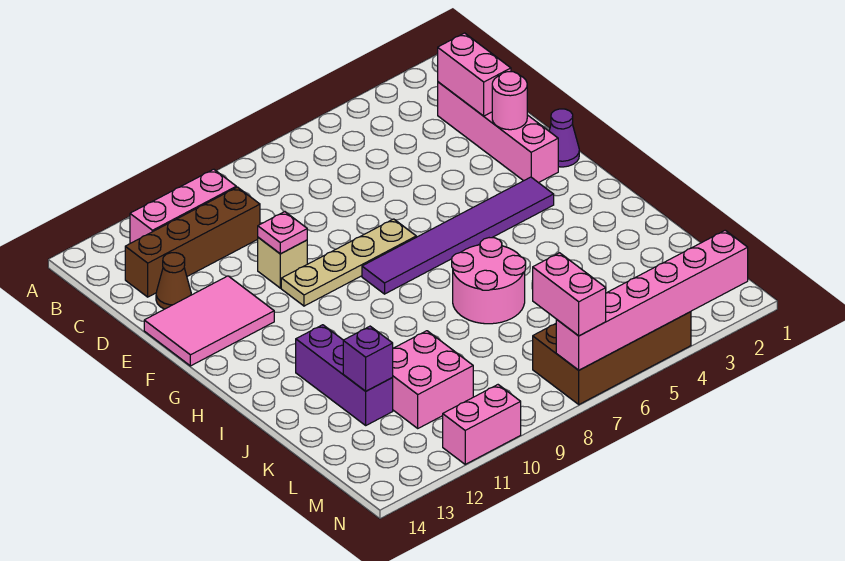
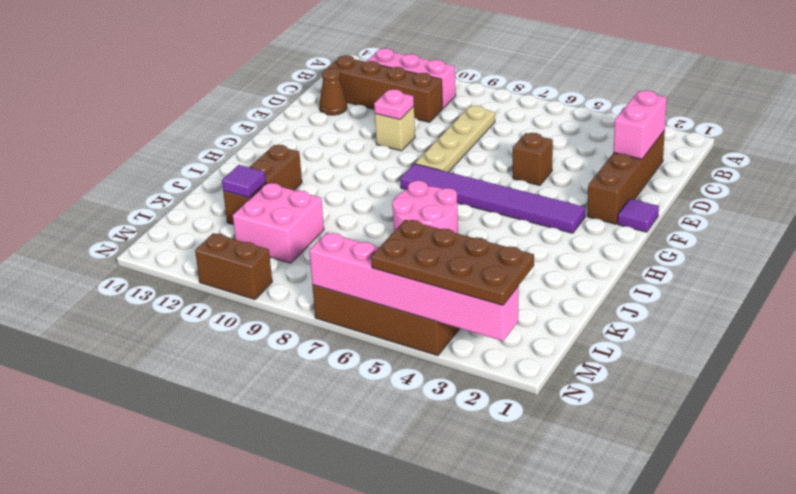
pink brick C2:F2 level 1 -> brown brick C2:F2 level 1
pink round brick E2 level 2 -> none
none -> brown brick E5 level 1
pink tile E12:F14 level 1 -> none
purple cone F1 level 1 -> purple tile F1 level 1
tan plate F7:F10 level 1 -> tan plate C8:F8 level 1
purple brick I12:K12 level 1 -> brown brick I12:K12 level 1
purple brick K12 level 2 -> purple tile K12 level 2
none -> brown plate M2:N5 level 3
pink brick M7:N7 level 3 -> none
pink brick N10:N11 level 1 -> brown brick N10:N11 level 1

